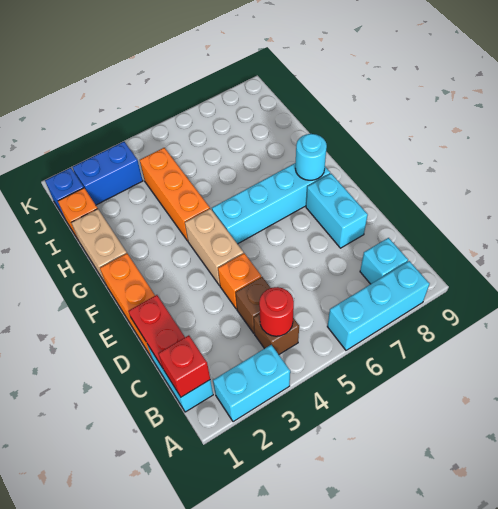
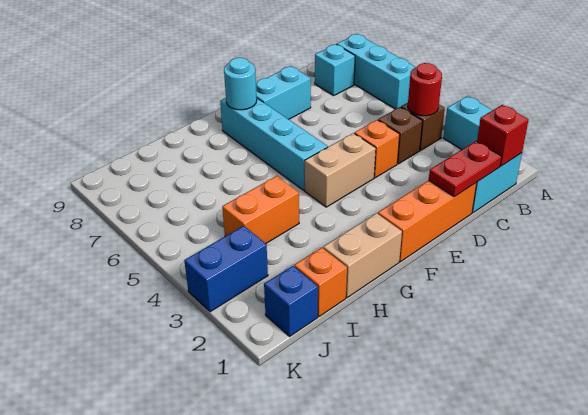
orange brick G4:I4 level 1 -> orange brick H4:I4 level 1
blue brick J2:J3 level 1 -> blue brick J3:K3 level 1

